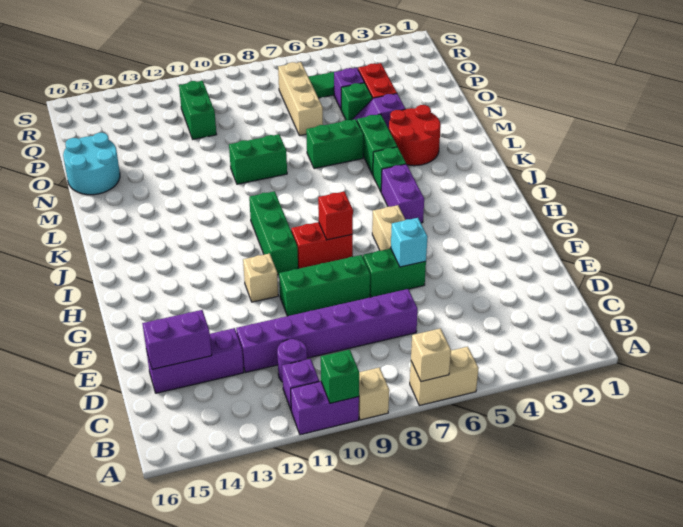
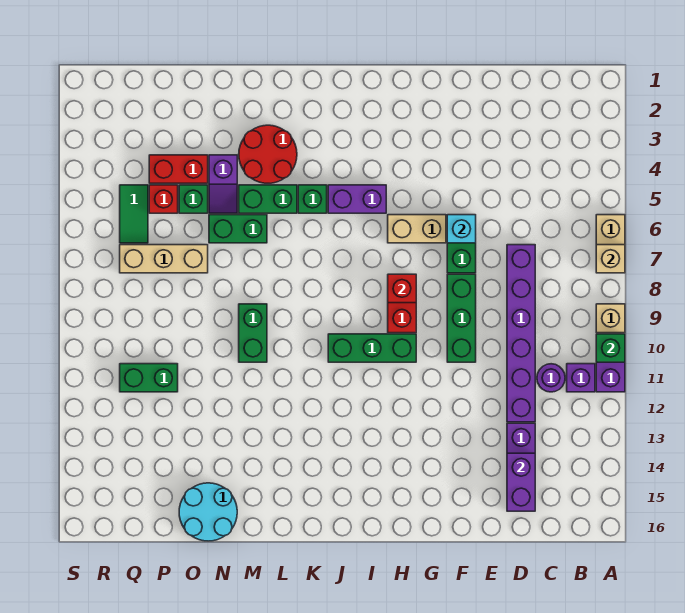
tan brick G11 level 1 -> none
green brick M6:M7 level 1 -> green brick M6:N6 level 1
purple brick P5 level 1 -> red brick P5 level 1

